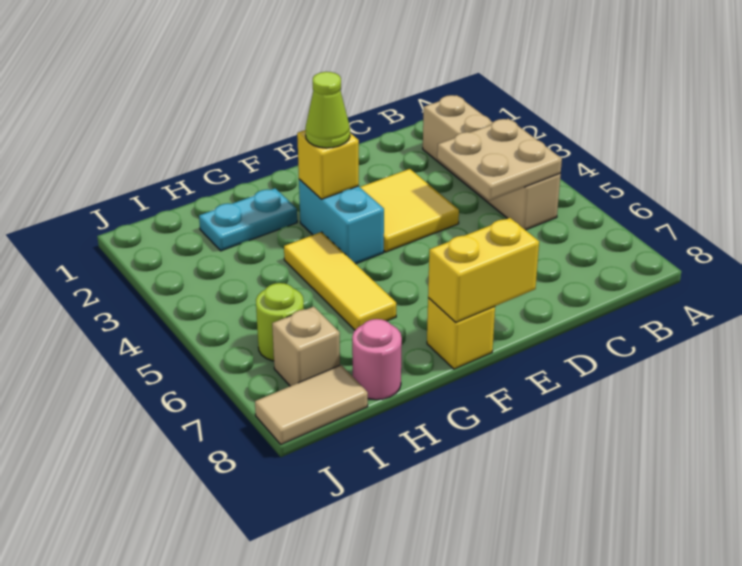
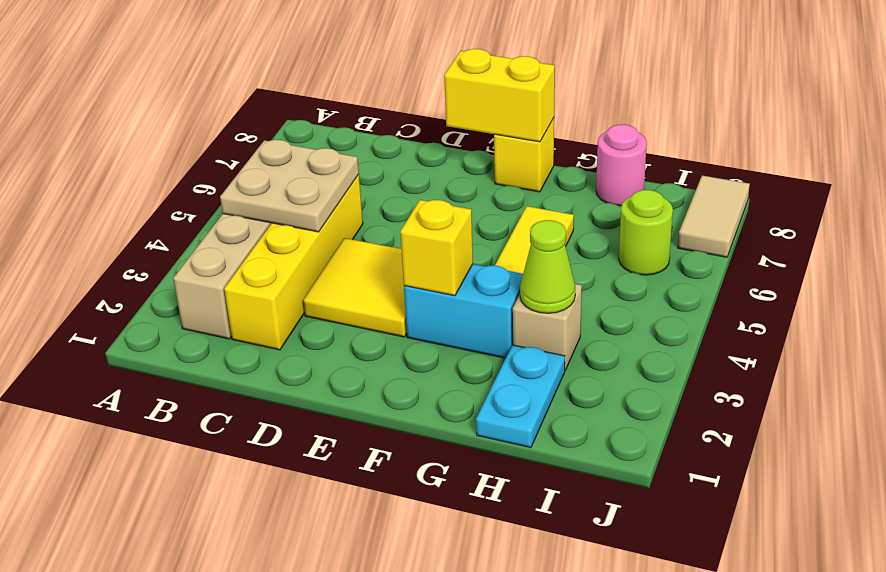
none -> yellow brick C2:C5 level 1
cyan brick F3:F4 level 1 -> cyan brick F3:G3 level 1
lime cone F3 level 3 -> lime cone H3 level 2
cyan plate G2:H2 level 1 -> cyan plate H1:H2 level 1
tan brick I7 level 1 -> tan brick H3 level 1
tan tile I8:J8 level 1 -> tan tile J7:J8 level 1

